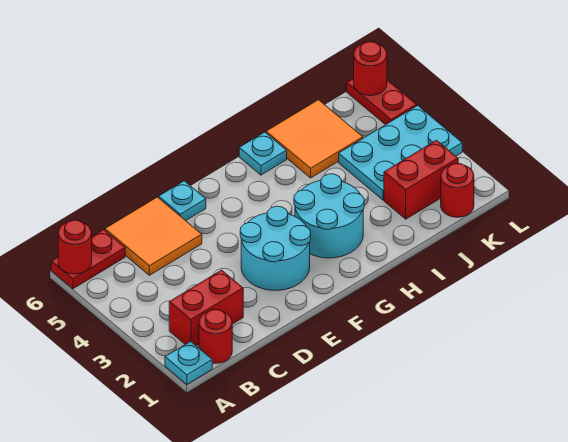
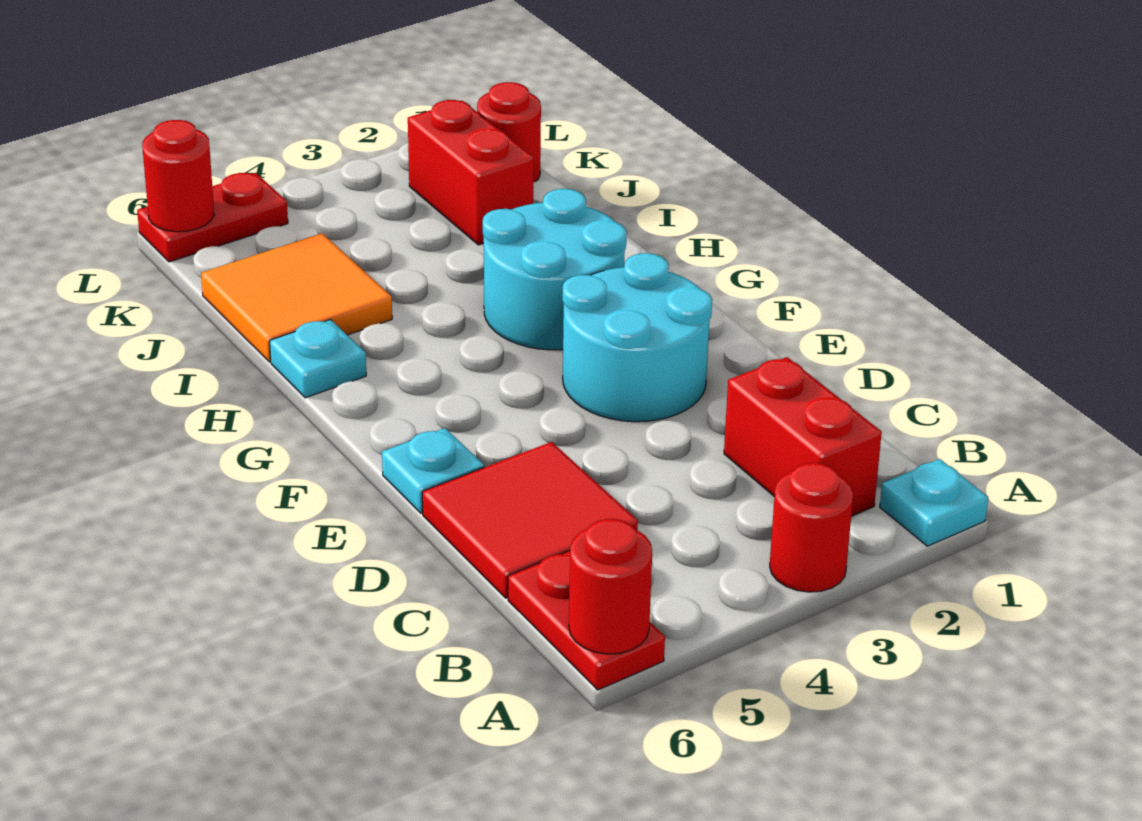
red round brick B1 level 1 -> red round brick A3 level 1
orange tile C5:D6 level 1 -> red tile C5:D6 level 1
cyan plate J3:L4 level 1 -> none

